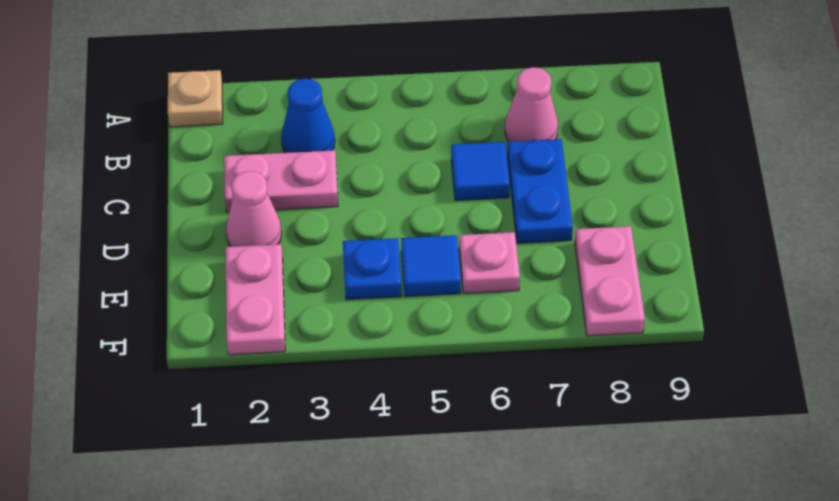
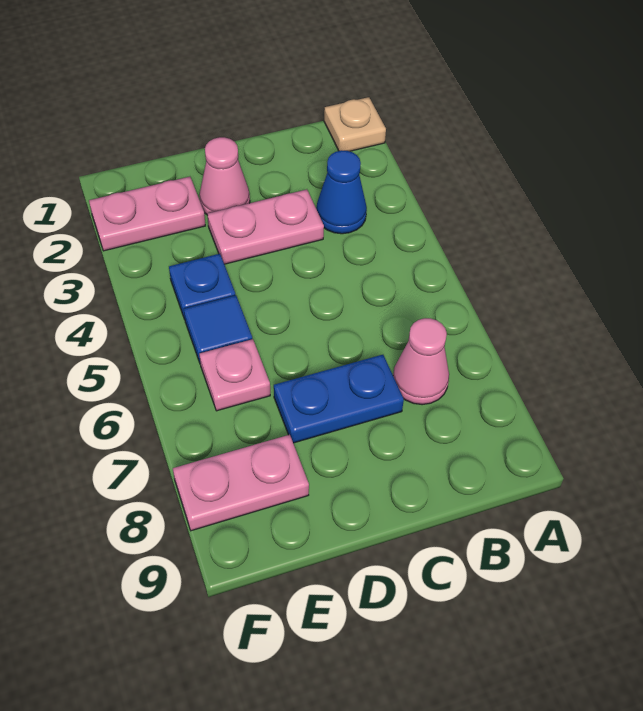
pink plate C2:C3 level 1 -> pink plate C3:D3 level 1
blue tile C6 level 1 -> none

